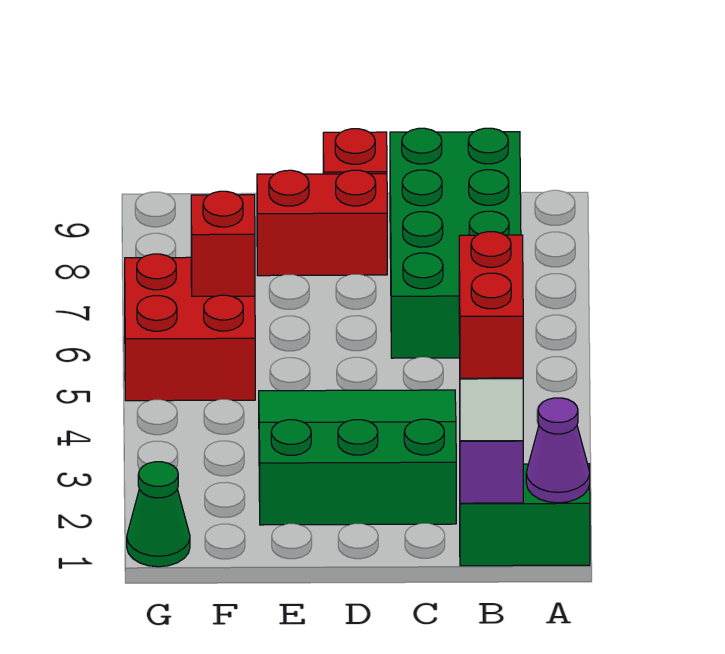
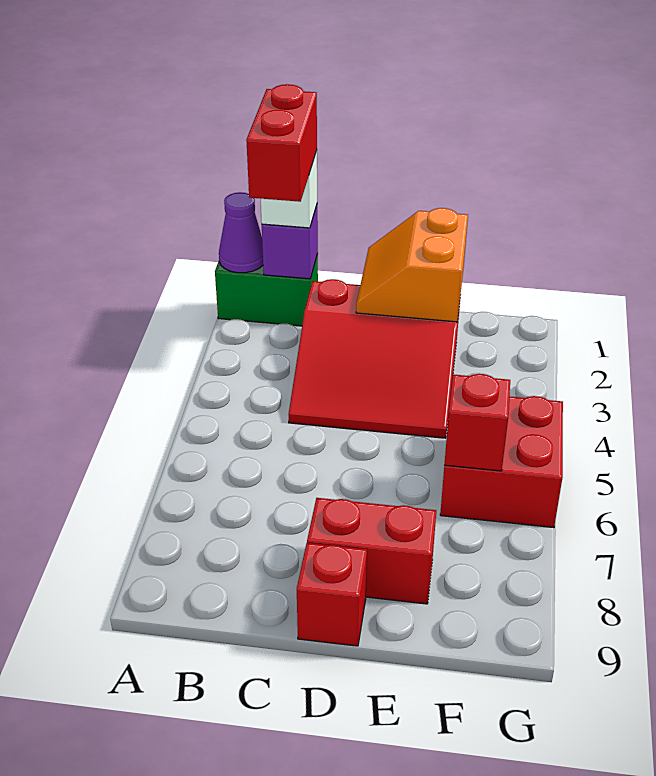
green brick B6:C9 level 1 -> none
green slope C2:E4 level 1 top 2 -> red slope C2:E4 level 1 top 2
none -> orange slope D1:E2 level 2 top E
green cone G1 level 1 -> none

